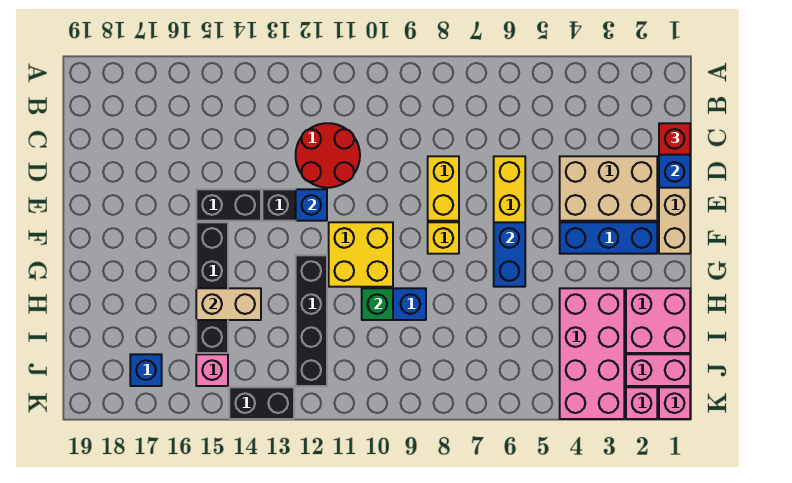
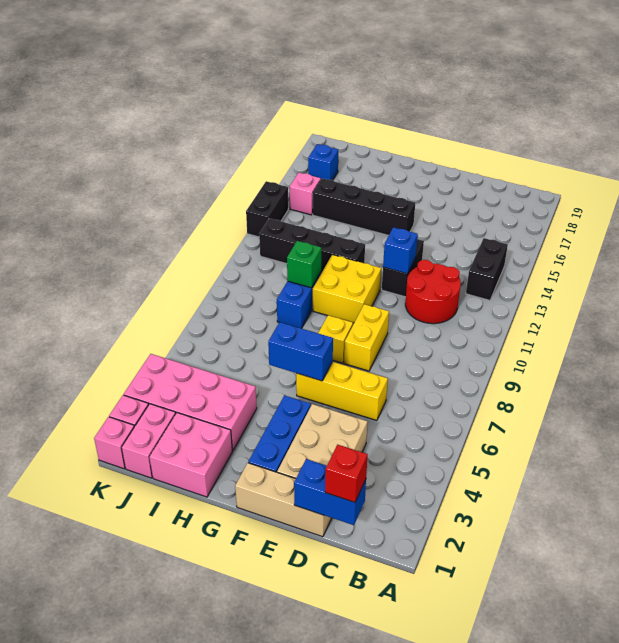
yellow brick D8:E8 level 1 -> yellow brick E8:E9 level 1
black brick E14:E15 level 1 -> black brick B13:B14 level 1
tan brick H14:H15 level 2 -> none

